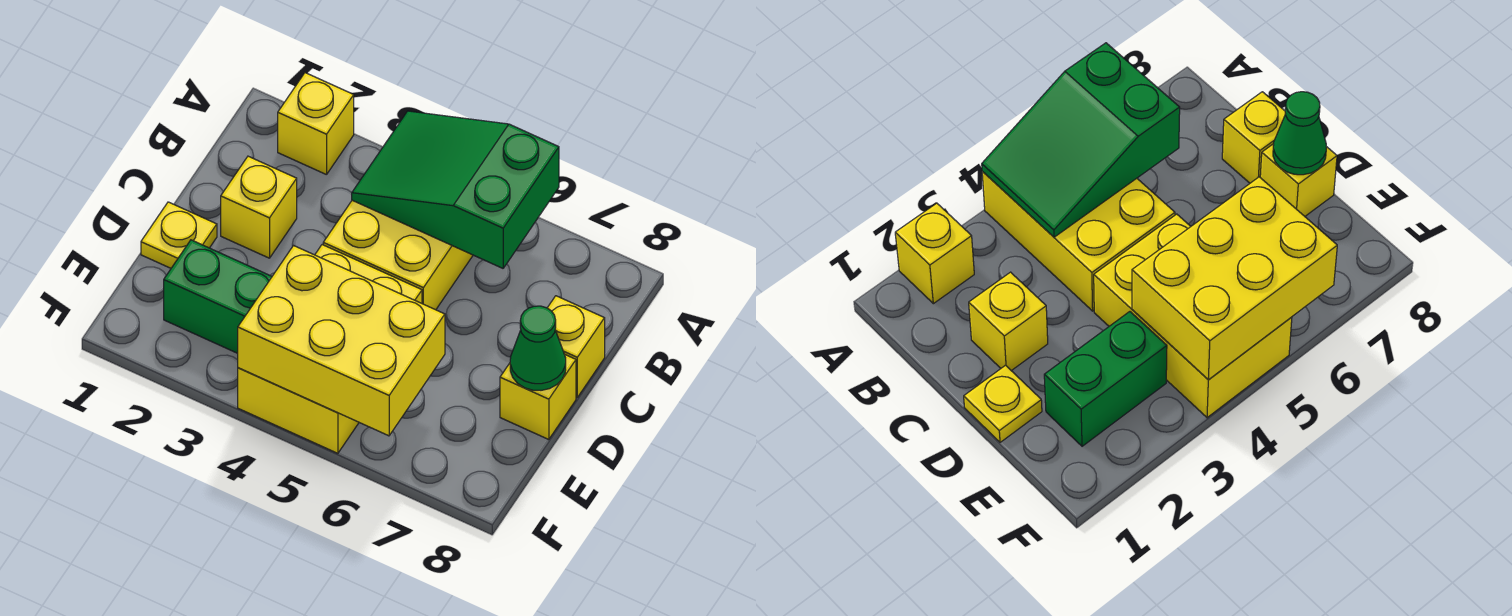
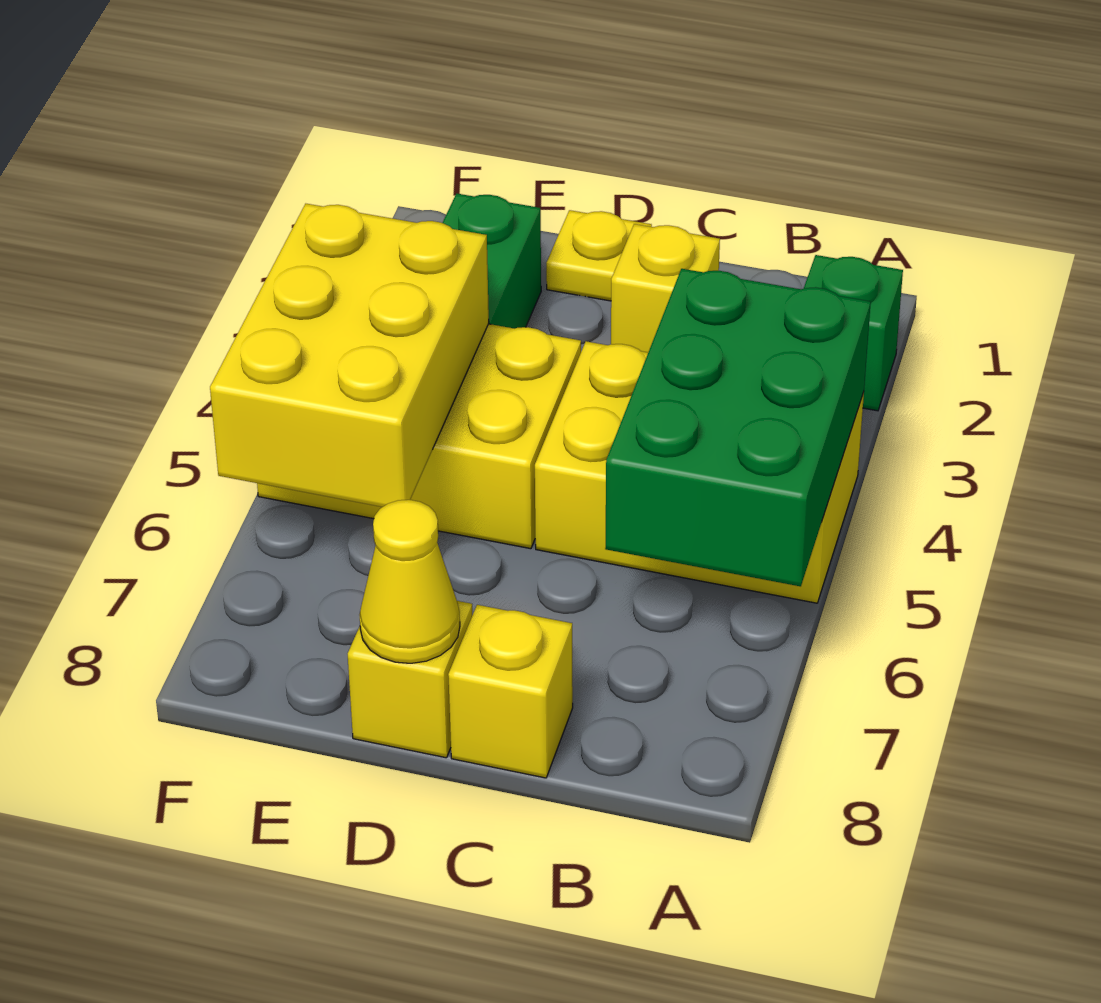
yellow brick A2 level 1 -> green brick A2 level 1
green slope A4:B6 level 2 top 6 -> green brick A4:B6 level 2
green cone D8 level 2 -> yellow cone D8 level 2

